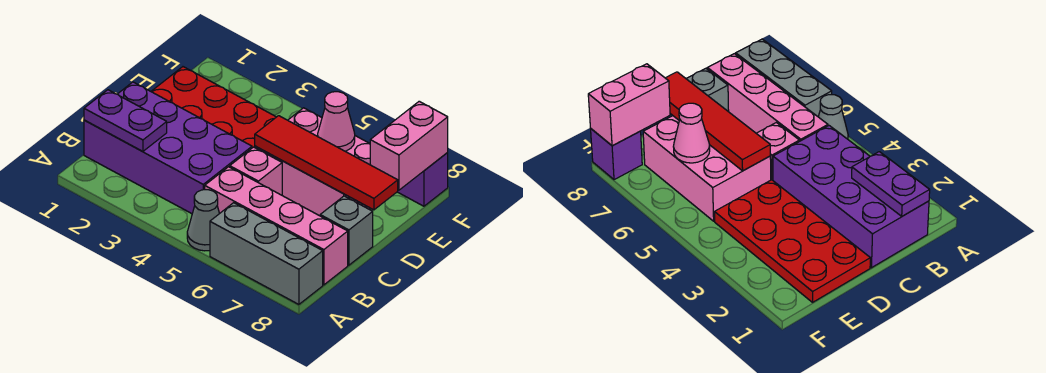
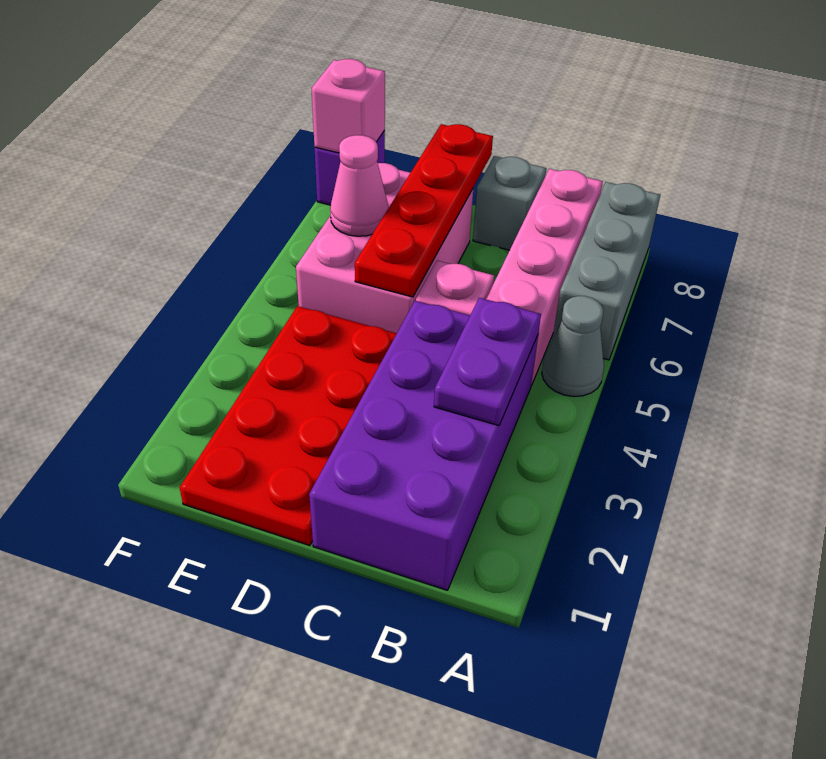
purple plate B1:B2 level 2 -> purple plate B3:B4 level 2
red tile D5:D8 level 2 -> red plate D5:D8 level 2
pink brick E8:F8 level 2 -> pink brick F8 level 2

